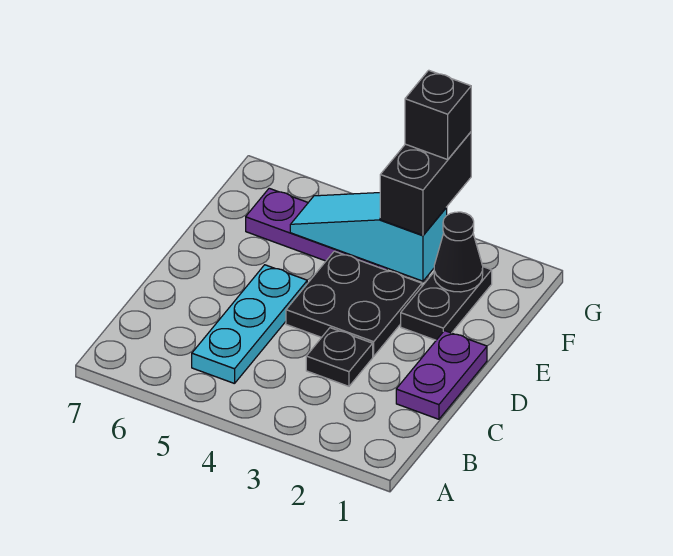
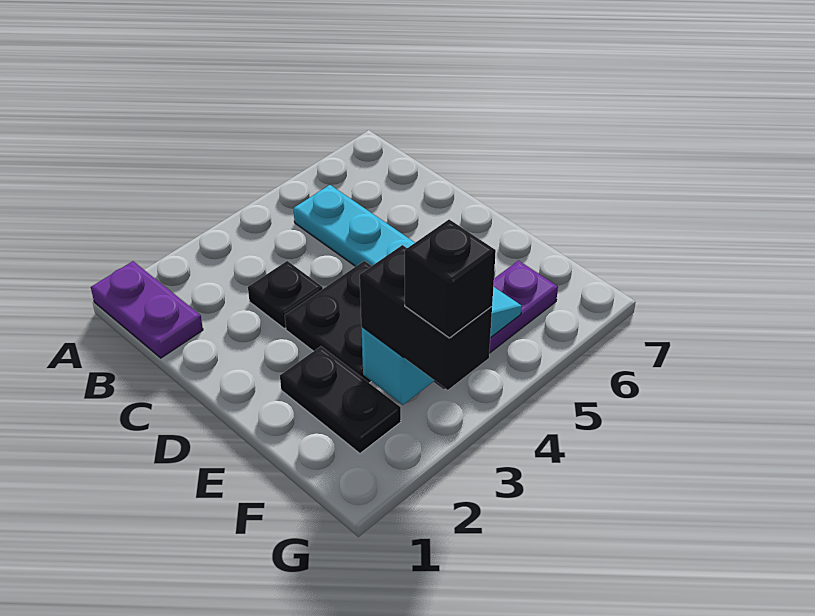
purple plate C1:D1 level 1 -> purple plate A1:B1 level 1
black cone F2 level 2 -> none

